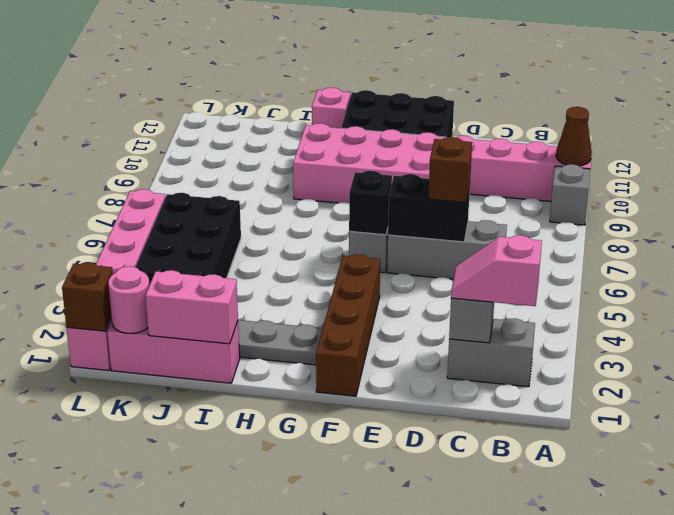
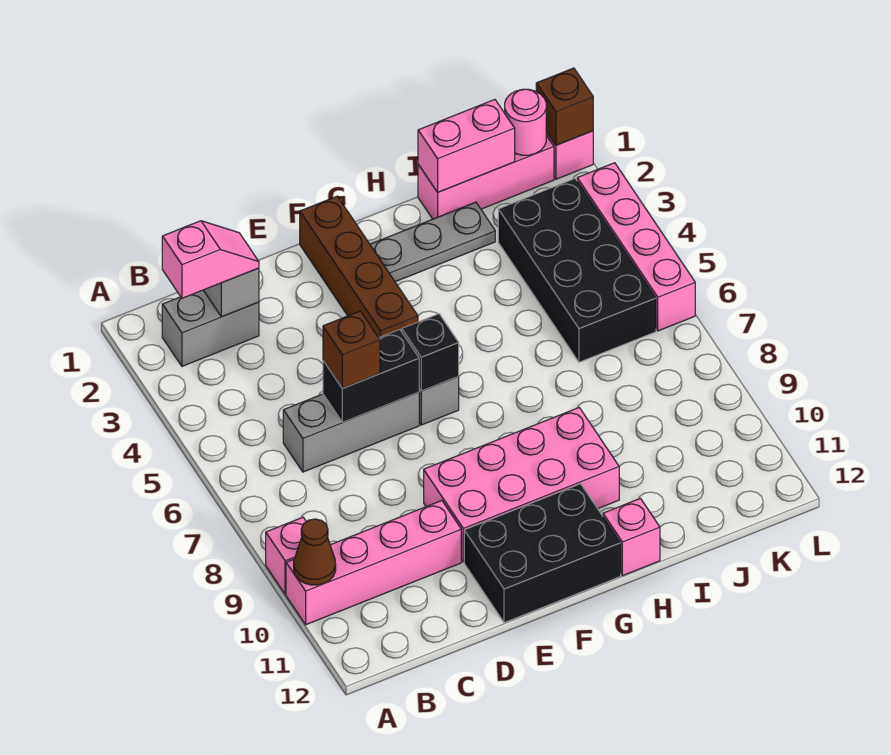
grey brick A9 level 1 -> pink brick A9 level 1

